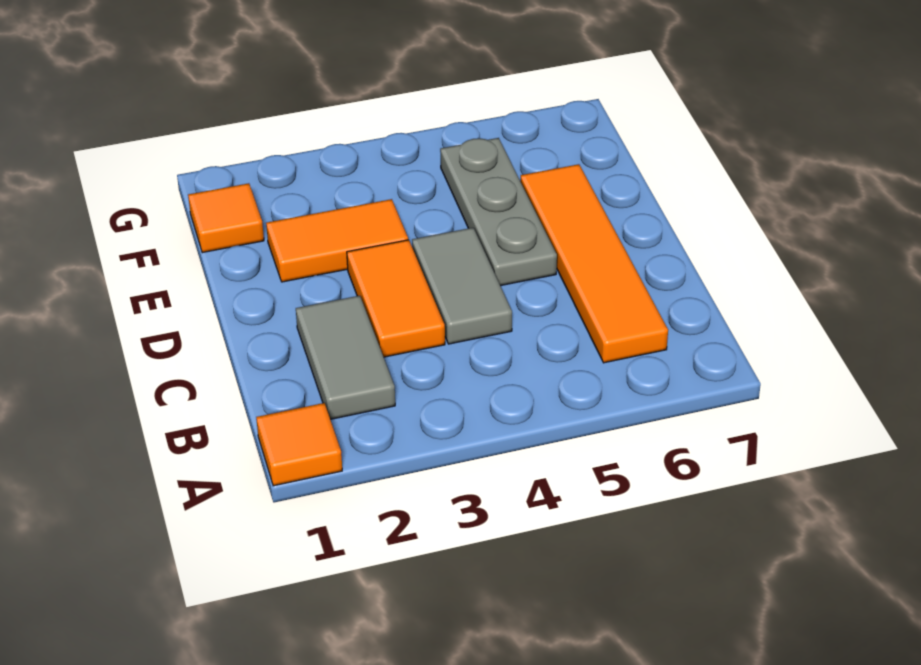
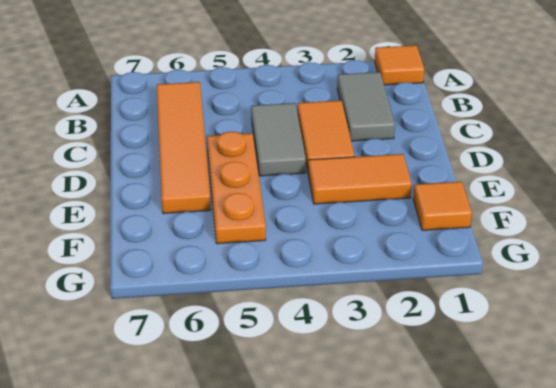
grey plate D5:F5 level 1 -> orange plate D5:F5 level 1

